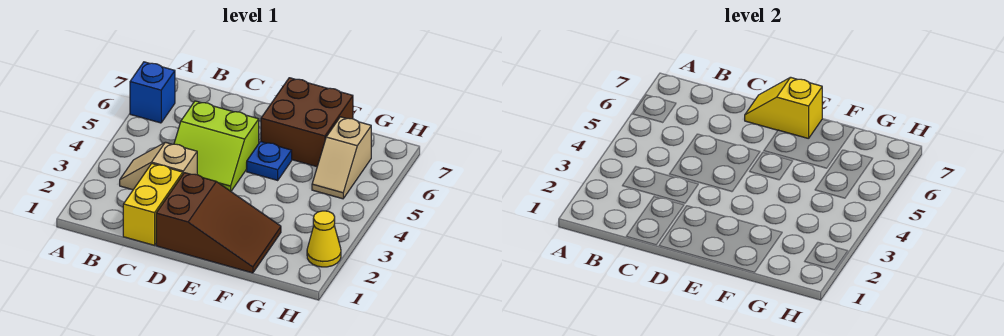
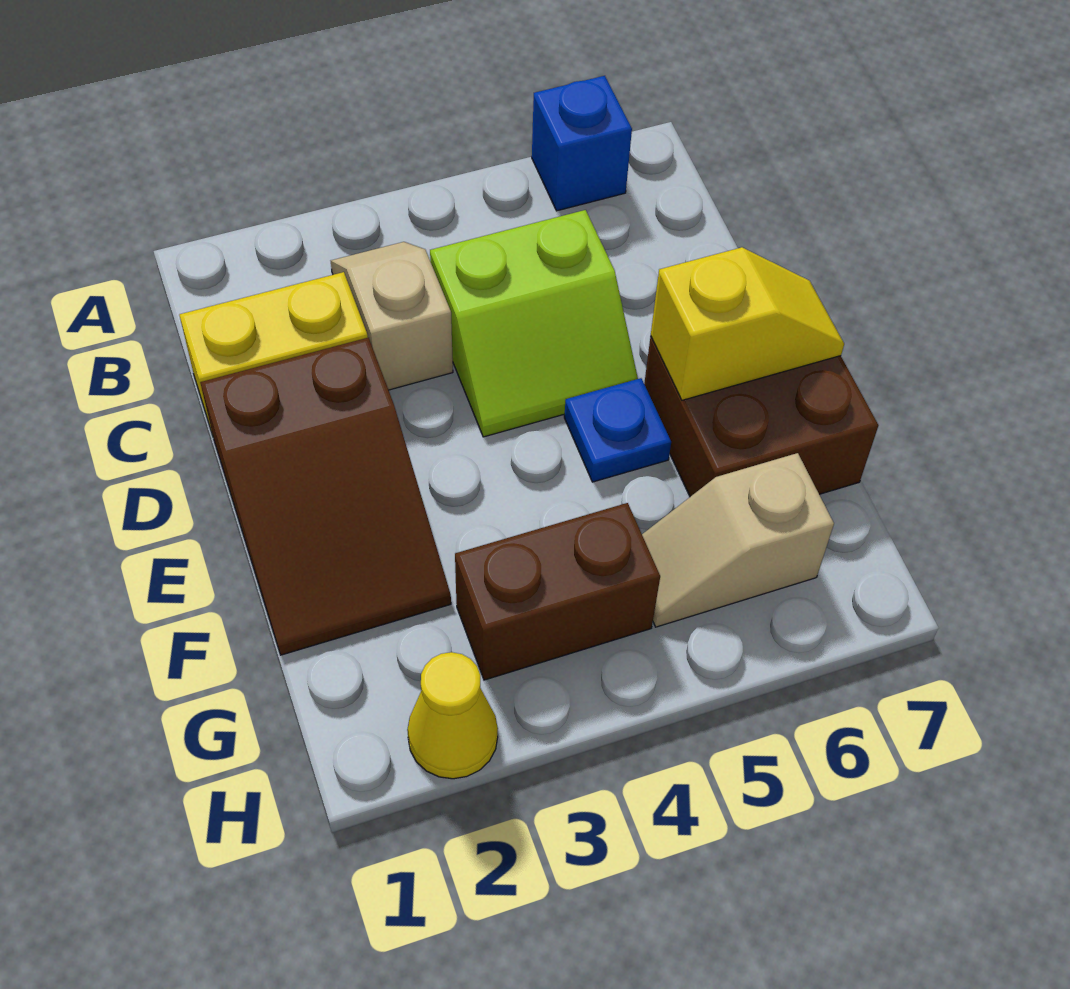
lime slope C4:D5 level 1 top 5 -> lime slope C4:D5 level 1 top C
yellow slope D7:E7 level 2 top E -> yellow slope E6:E7 level 2 top 6
none -> brown brick G3:G4 level 1

